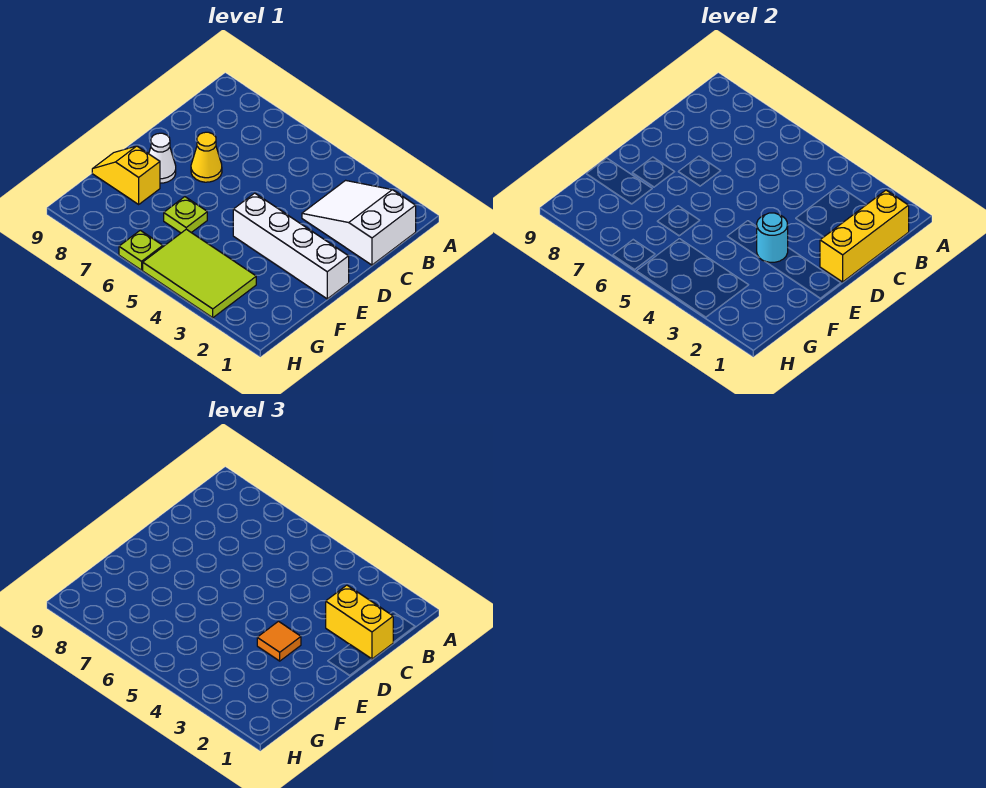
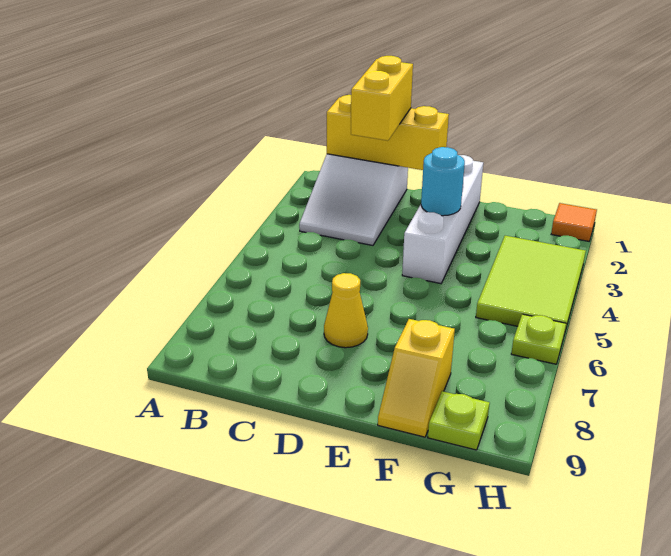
orange tile E3 level 3 -> orange tile H1 level 1
white cone E8 level 1 -> none
lime plate F6 level 1 -> lime plate G9 level 1

